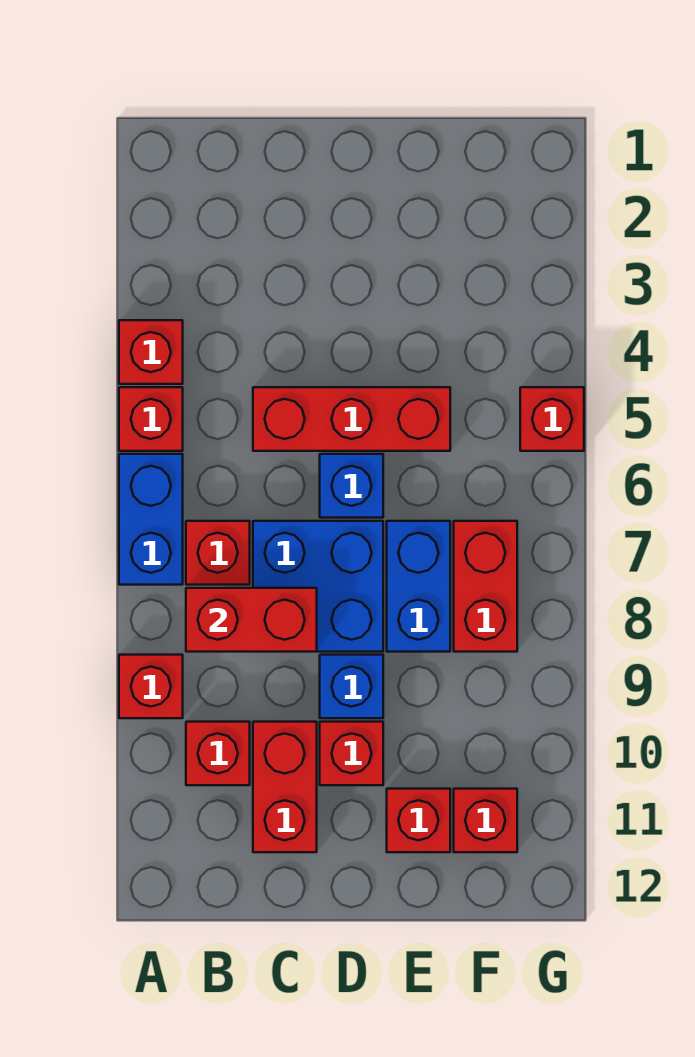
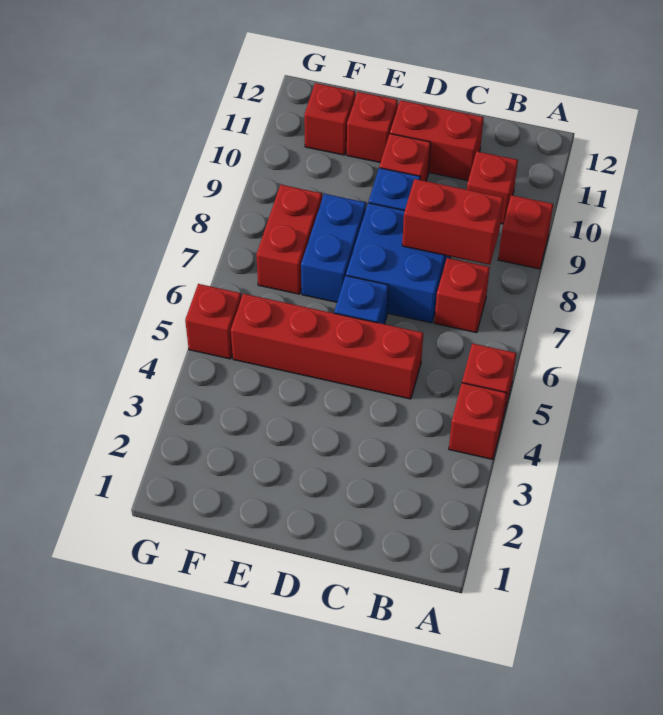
blue brick A6:A7 level 1 -> none
red brick C5:E5 level 1 -> red brick C5:F5 level 1
red brick C10:C11 level 1 -> red brick C11:D11 level 1

